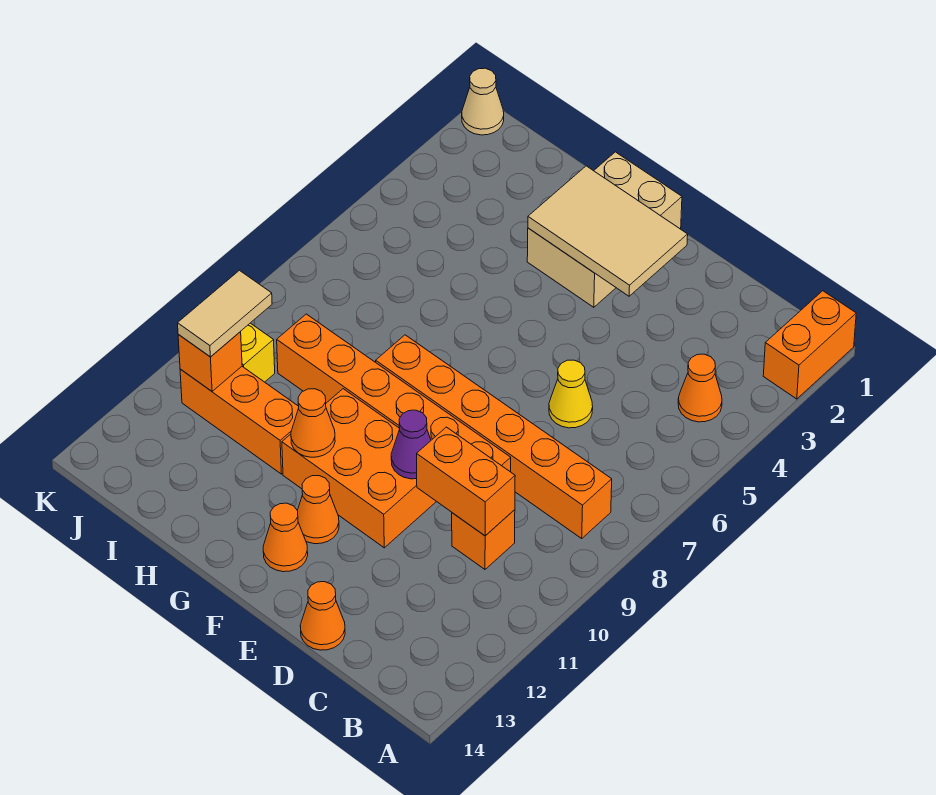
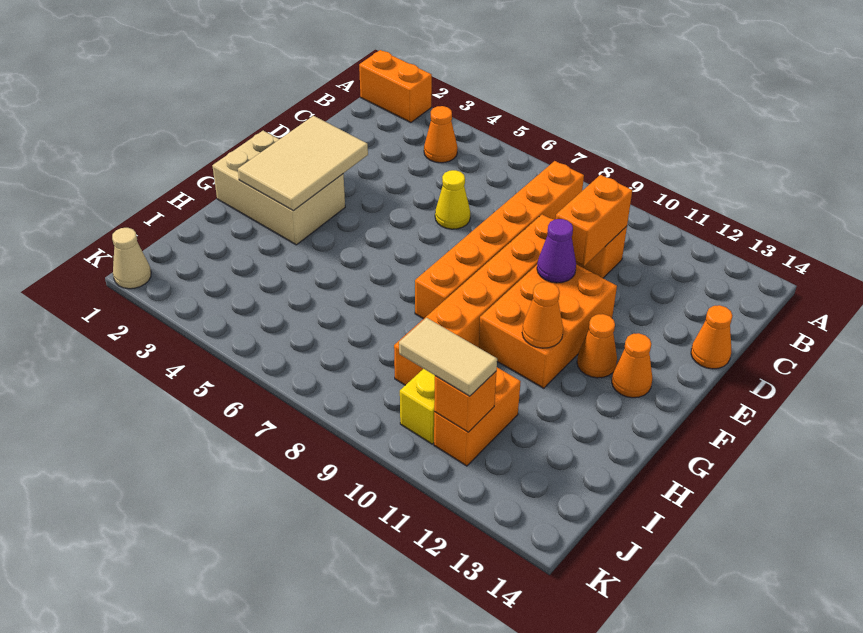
orange brick H11:J11 level 1 -> orange brick I11:J11 level 1

